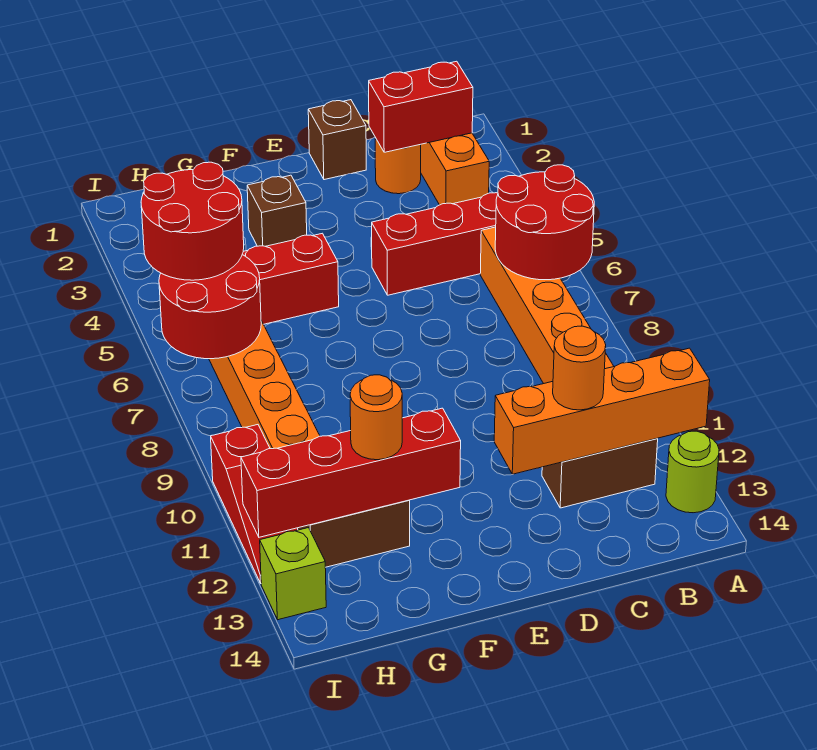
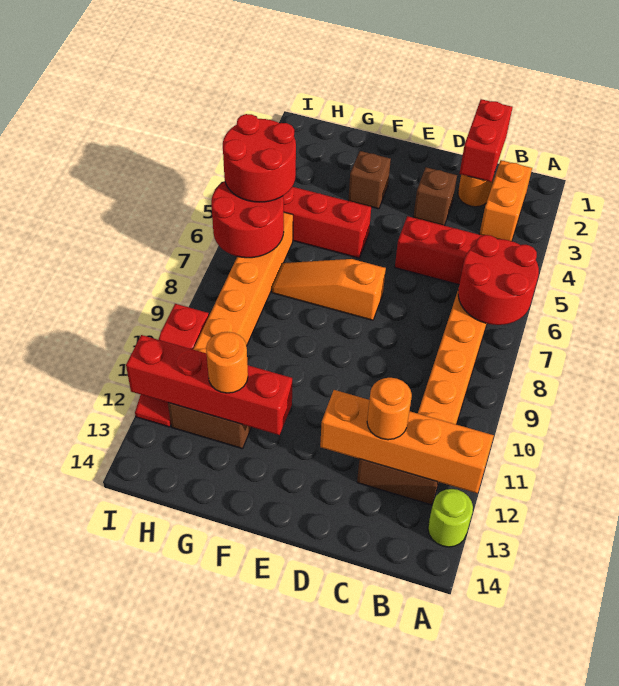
red brick B2:C2 level 2 -> red brick C1:C2 level 2
brown brick D1 level 1 -> brown brick D3 level 1
none -> orange slope E7:G7 level 1 top E
lime brick I13 level 1 -> none

